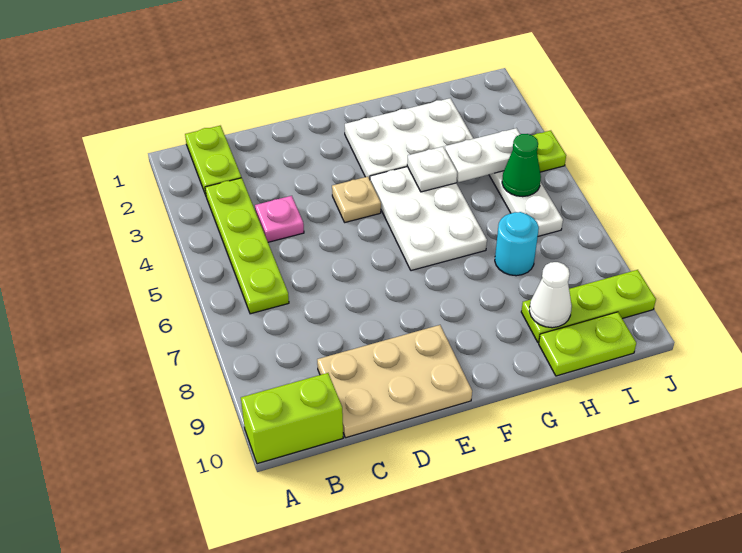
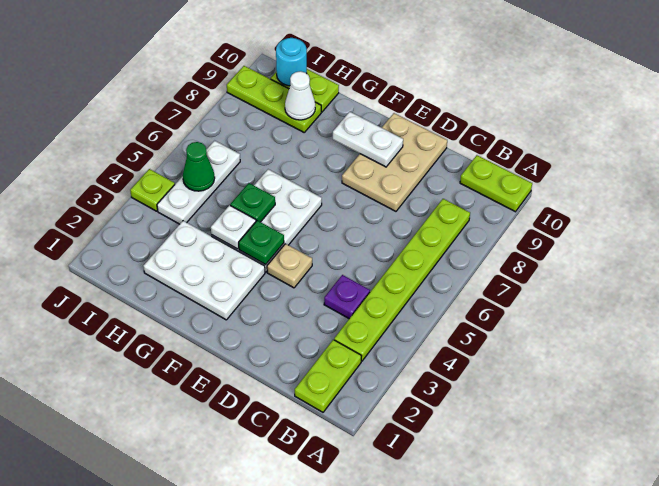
lime brick A10:B10 level 1 -> lime plate A10:B10 level 1
lime plate B3:B6 level 1 -> lime plate B3:B8 level 1
pink plate C4 level 1 -> purple plate C4 level 1
tan plate C9:E10 level 1 -> tan plate D8:E10 level 1
none -> green plate F4 level 2
none -> green plate G5 level 2
white plate H4:I4 level 2 -> white plate E9:F9 level 2
cyan round brick H7 level 1 -> cyan round brick I10 level 2

